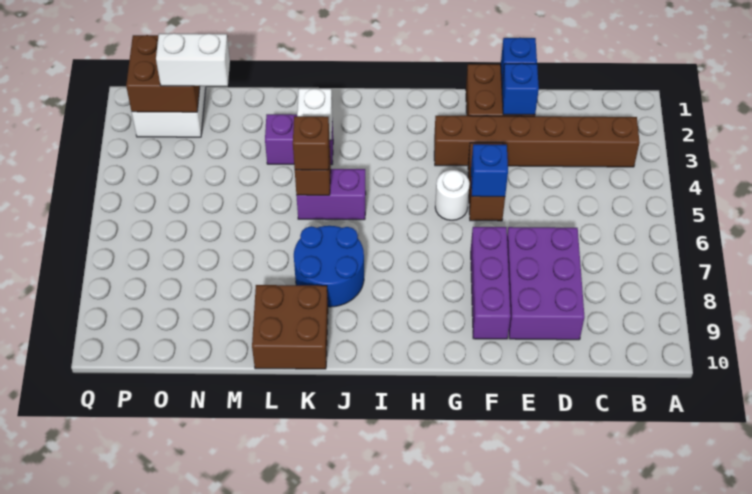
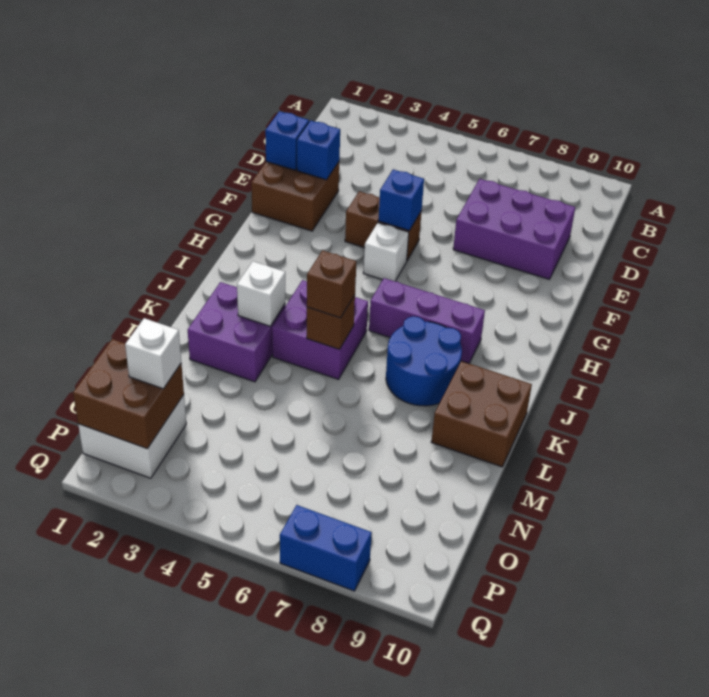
brown brick B3:G3 level 1 -> none
purple brick F7:F9 level 1 -> purple brick I6:I8 level 1
white round brick G5 level 1 -> white brick G5 level 1
purple brick J5:K5 level 1 -> purple brick J4:K5 level 1
purple brick K3:L3 level 1 -> purple brick K2:L3 level 1
white brick N2:O2 level 3 -> white brick O2 level 3
none -> blue brick Q7:Q8 level 1

